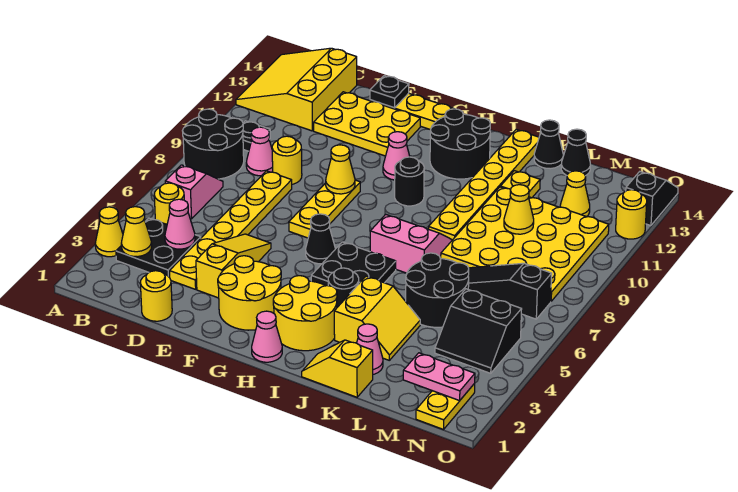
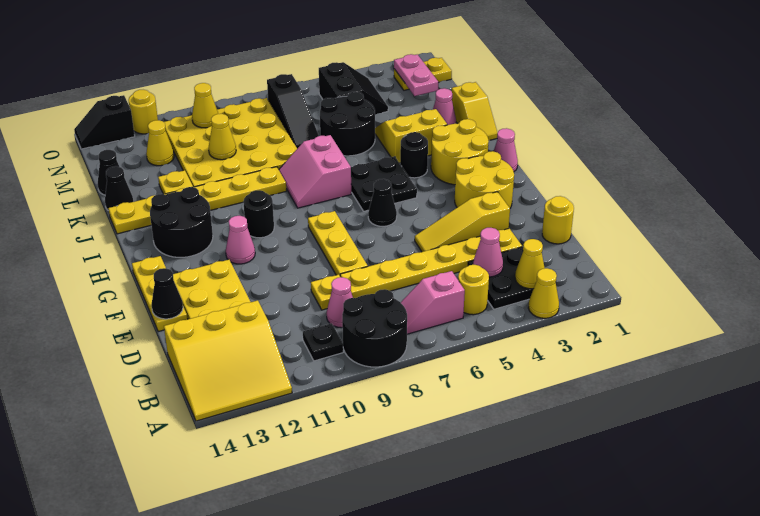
yellow round brick D9 level 1 -> yellow plate D9 level 1
black plate E14 level 2 -> black cone E14 level 2
yellow plate F7:F9 level 1 -> yellow plate E8:G8 level 1
yellow cone F9 level 2 -> yellow cone N10 level 2

